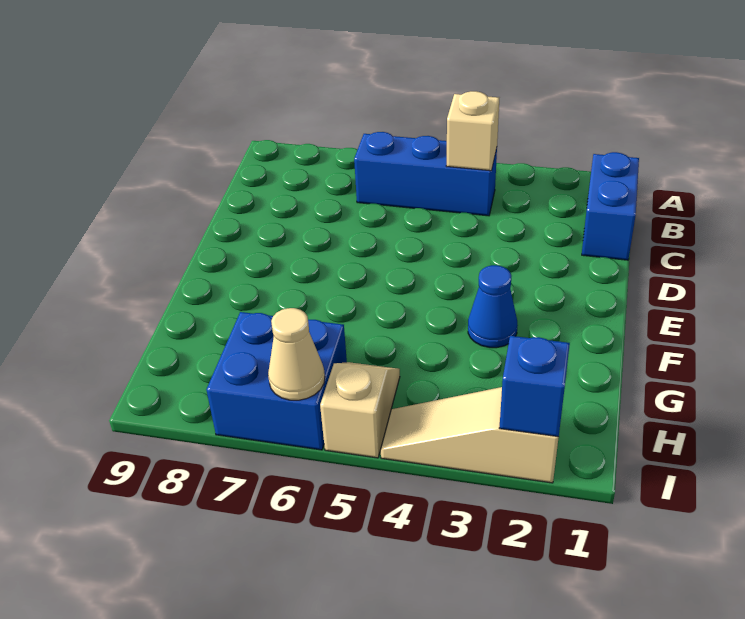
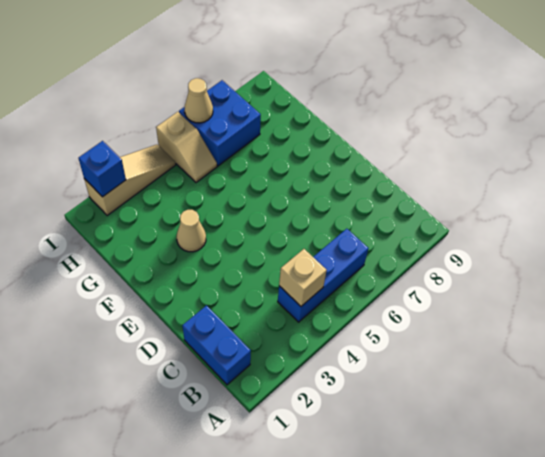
blue cone F3 level 1 -> tan cone F3 level 1

